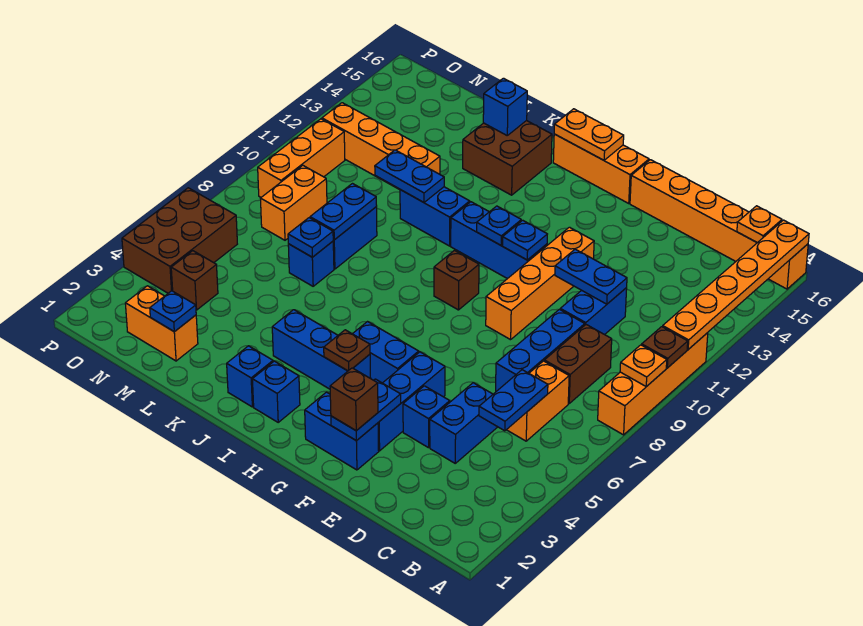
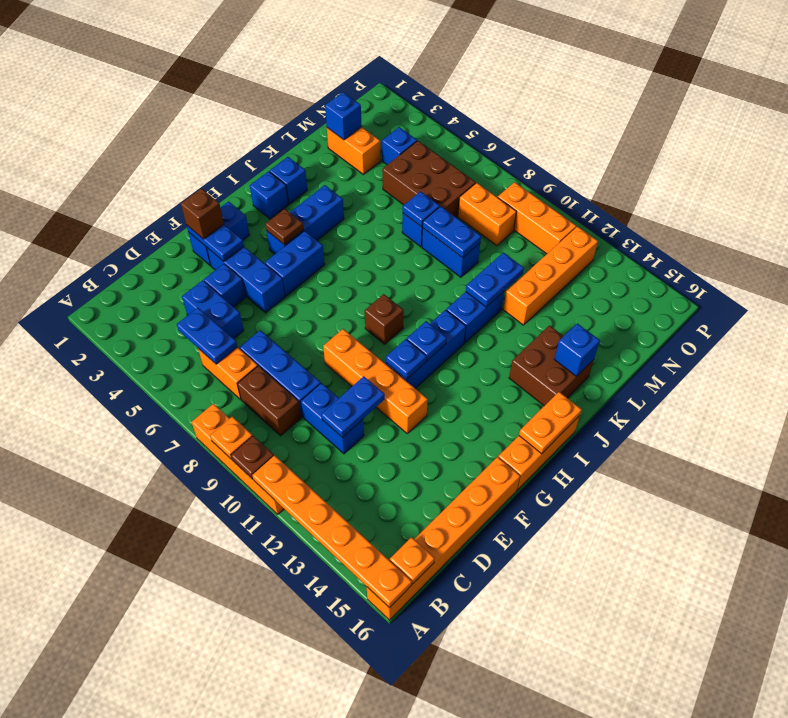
orange brick M2:N2 level 1 -> orange brick M2:M3 level 1
blue plate M2 level 2 -> blue brick M2 level 2
brown brick N4 level 1 -> blue brick N4 level 1
brown brick O4:P6 level 1 -> brown brick M5:N7 level 1

